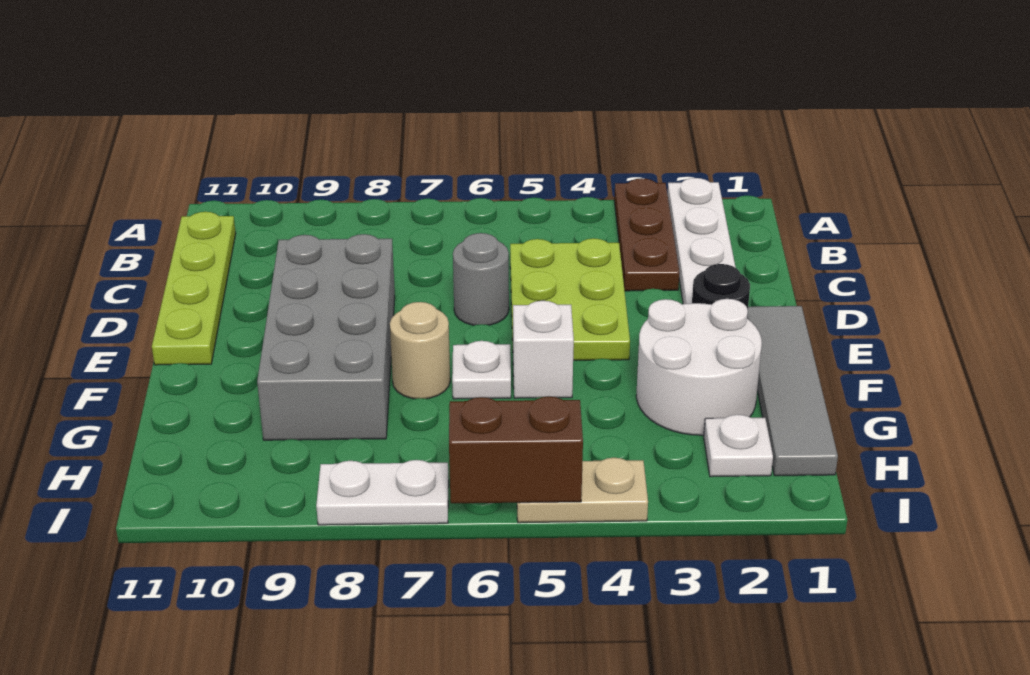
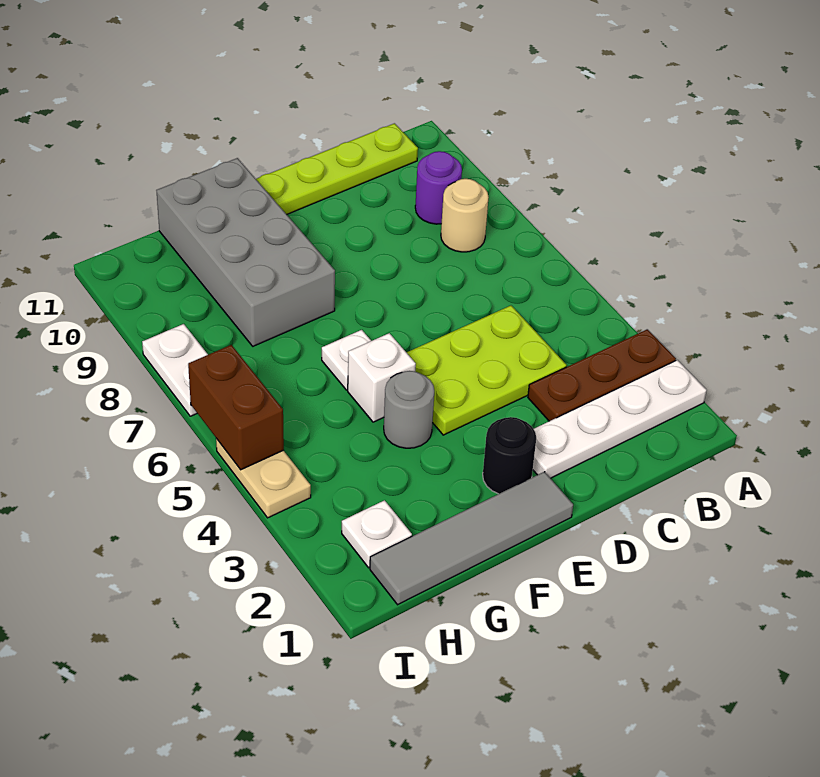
none -> purple round brick B9 level 1
grey round brick D6 level 1 -> grey round brick F4 level 1
grey brick D8:G9 level 1 -> grey brick F8:G11 level 1
white round brick F2:G3 level 1 -> none
tan round brick F7 level 1 -> tan round brick B8 level 1

